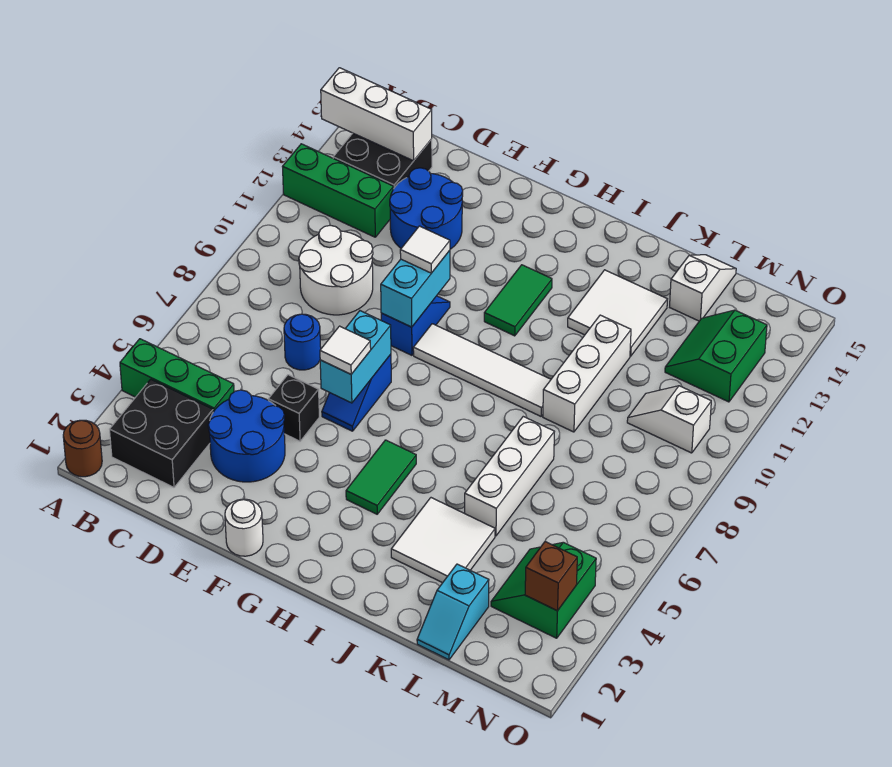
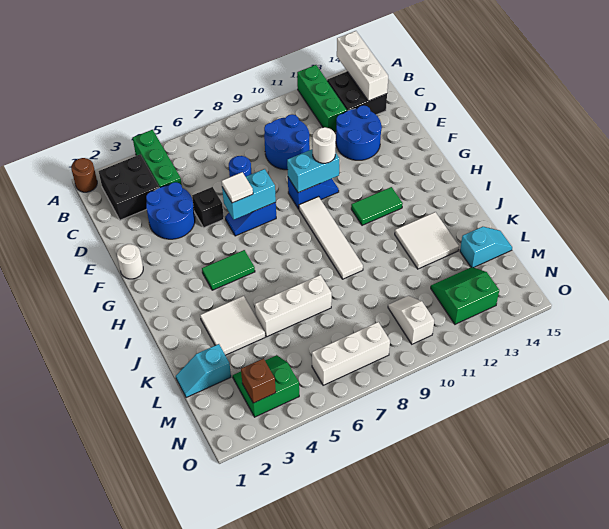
white round brick C9:D10 level 1 -> blue round brick C9:D10 level 1
white tile F10 level 3 -> white round brick F10 level 3
white brick K9:K11 level 1 -> white brick N6:N8 level 1
white slope L14:L15 level 1 top 14 -> cyan slope L14:L15 level 1 top 14

